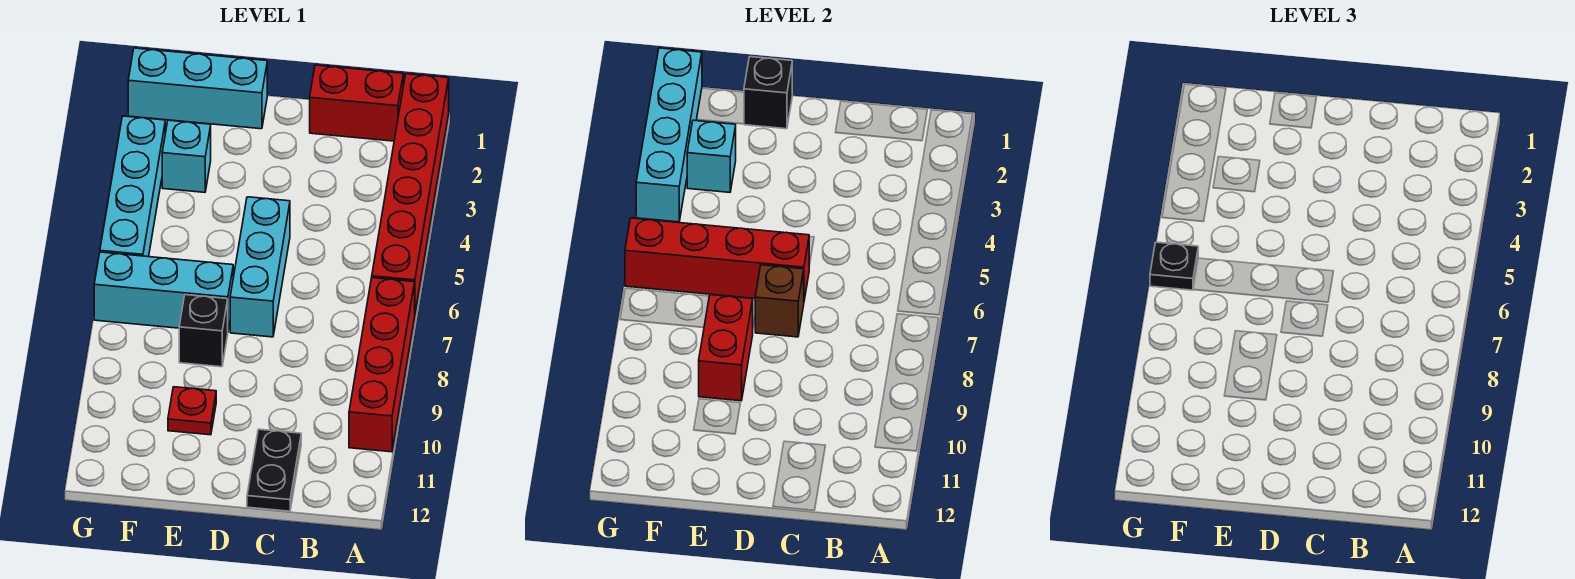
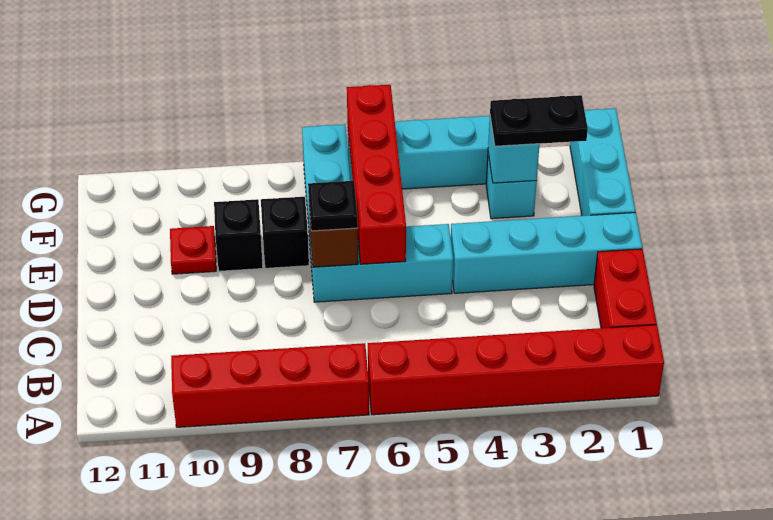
black plate C11:C12 level 1 -> black plate F2:F3 level 3
black brick E1 level 2 -> black brick E9 level 1
red brick E8:E9 level 2 -> none
cyan brick G1:G4 level 2 -> cyan brick D1:D4 level 1
black plate G6 level 3 -> black plate D7 level 3

